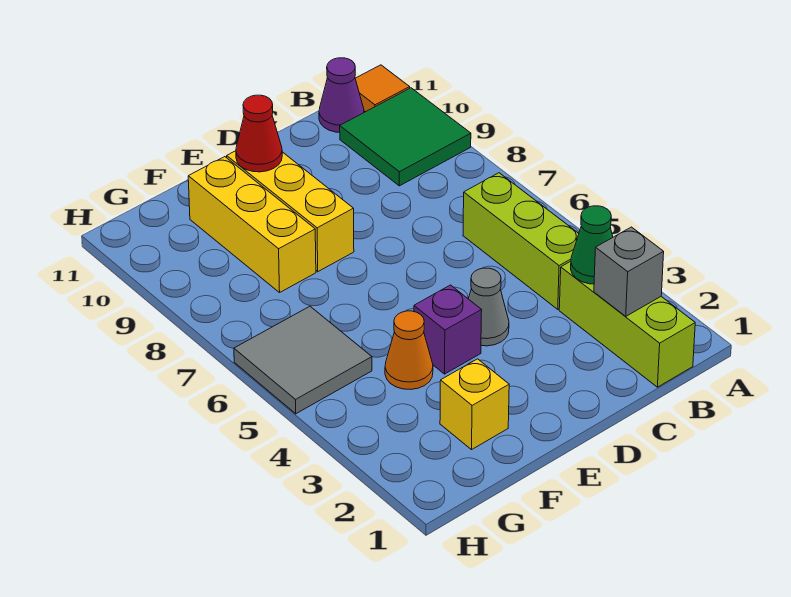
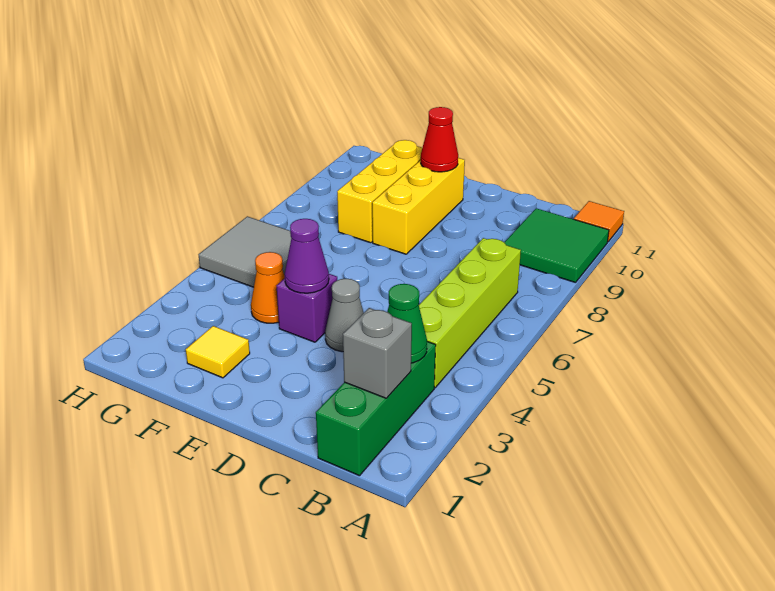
lime brick B1:B3 level 1 -> green brick B1:B3 level 1
lime brick B4:B6 level 1 -> lime brick B4:B7 level 1
purple cone B11 level 1 -> purple cone E4 level 2
yellow brick F2 level 1 -> yellow tile F2 level 1

